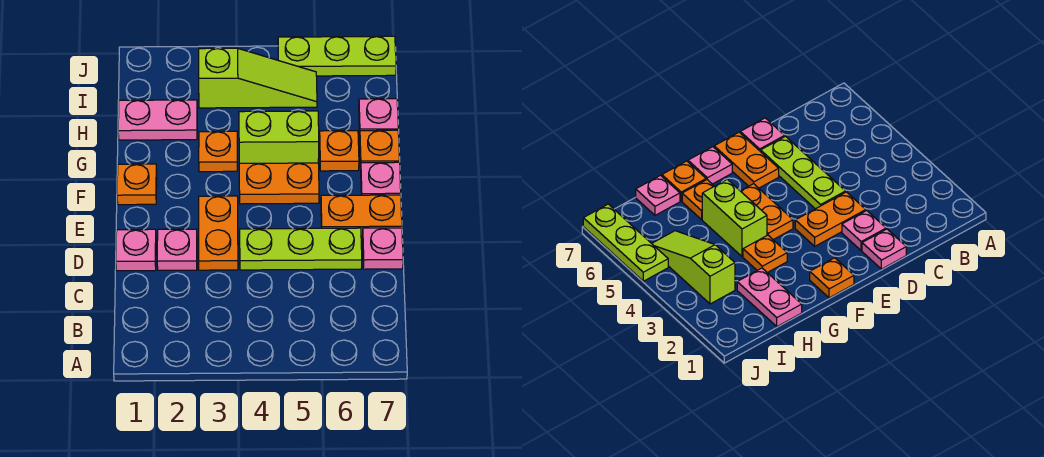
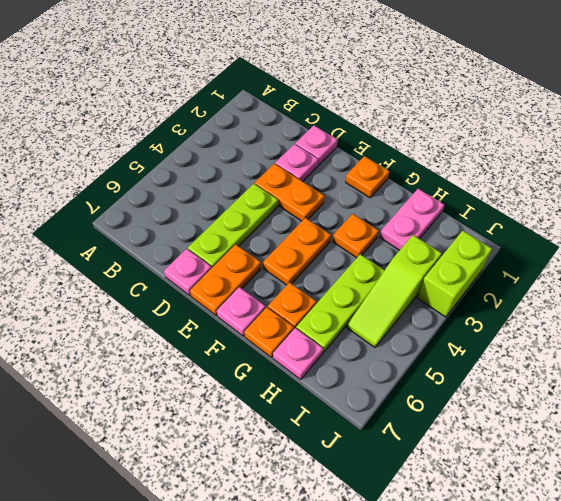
lime brick G4:G5 level 1 -> lime brick J2:J3 level 1
lime plate J5:J7 level 1 -> lime plate H4:H6 level 1

